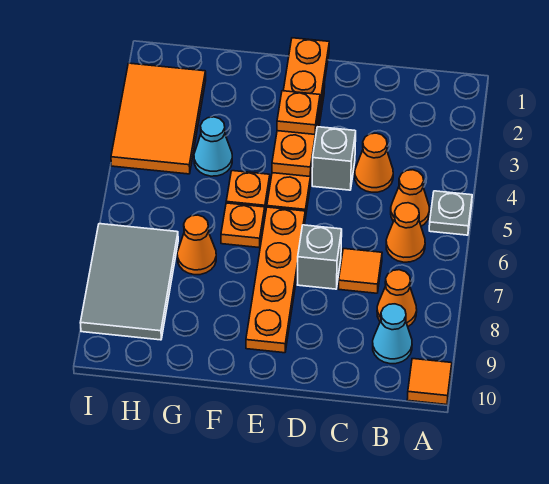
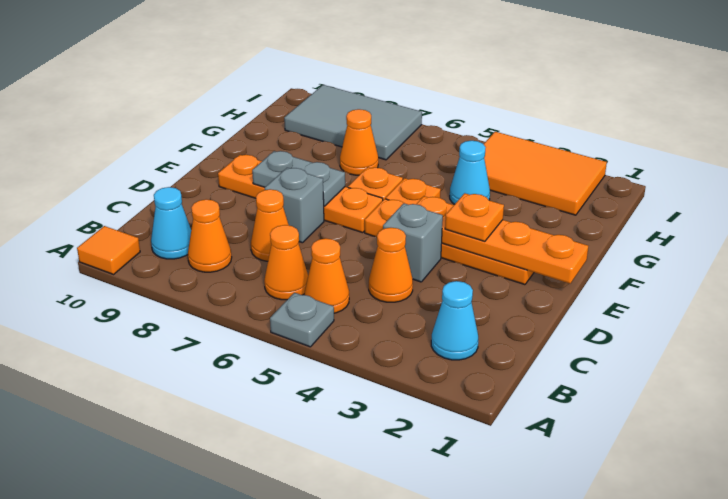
none -> cyan cone B2 level 1
orange tile C7 level 1 -> orange cone C7 level 1
none -> grey plate E7:E8 level 2

